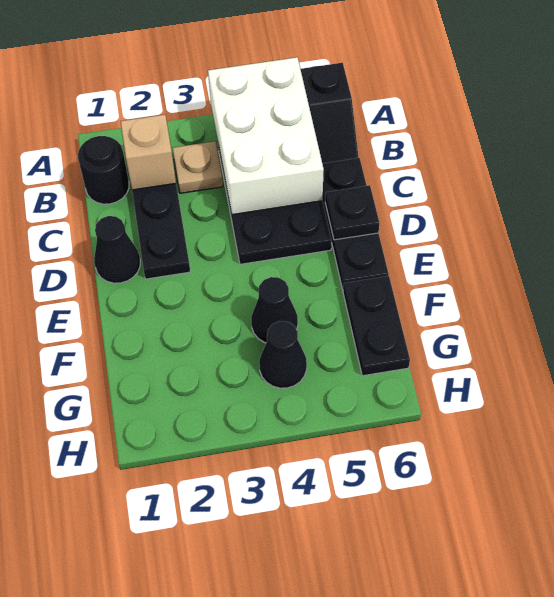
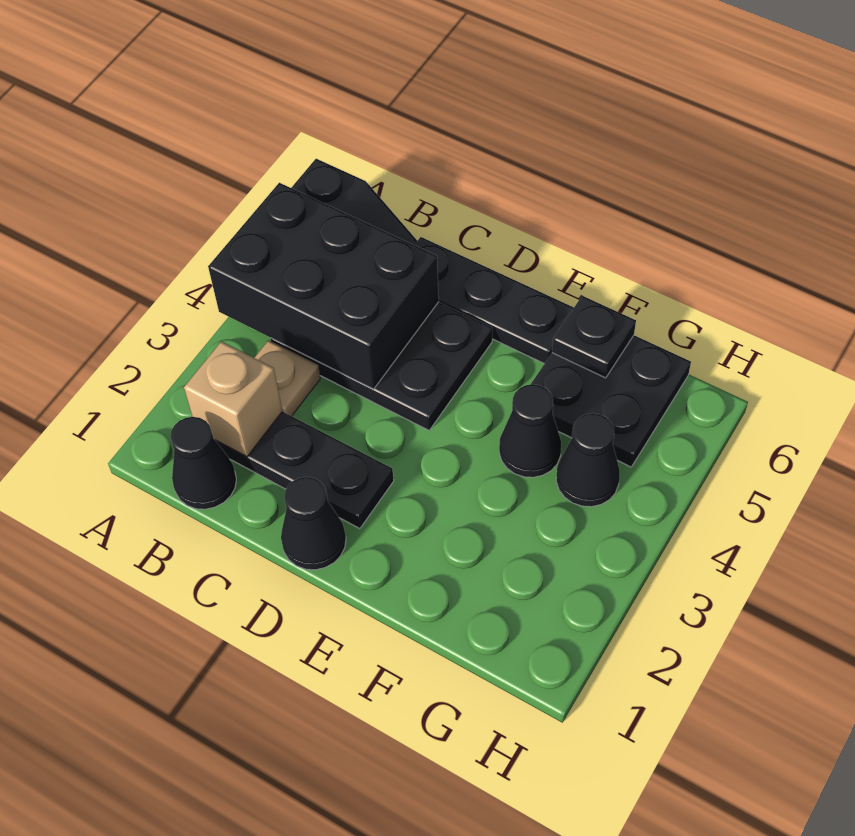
white brick A4:C5 level 2 -> black brick A4:C5 level 2
black round brick B1 level 1 -> black cone B1 level 1
black plate D6 level 2 -> black plate F6 level 2
black plate F6:G6 level 1 -> black plate F5:G6 level 1

